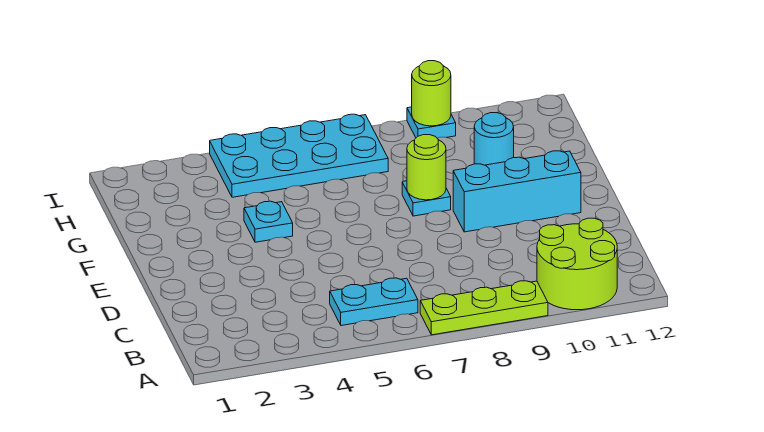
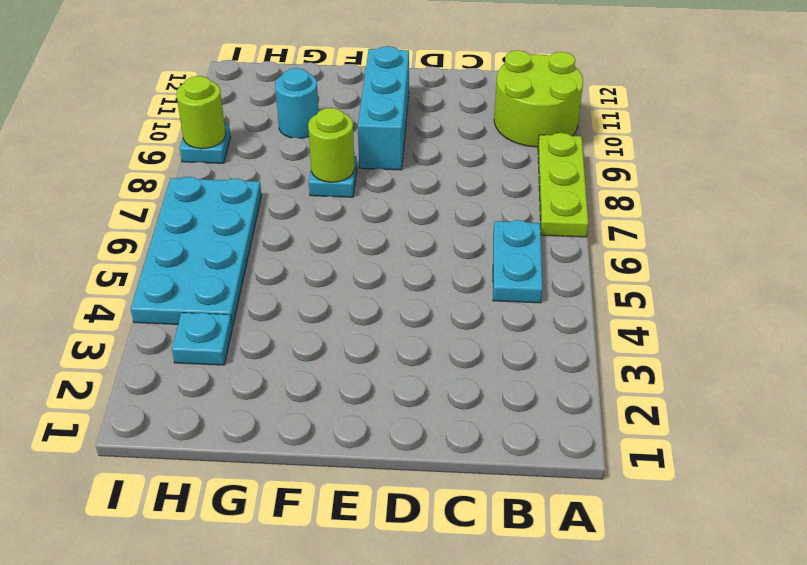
cyan plate F4 level 1 -> cyan plate H3 level 1

